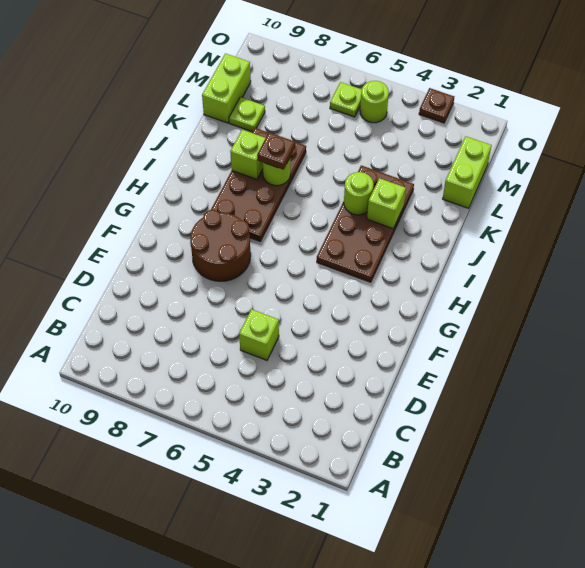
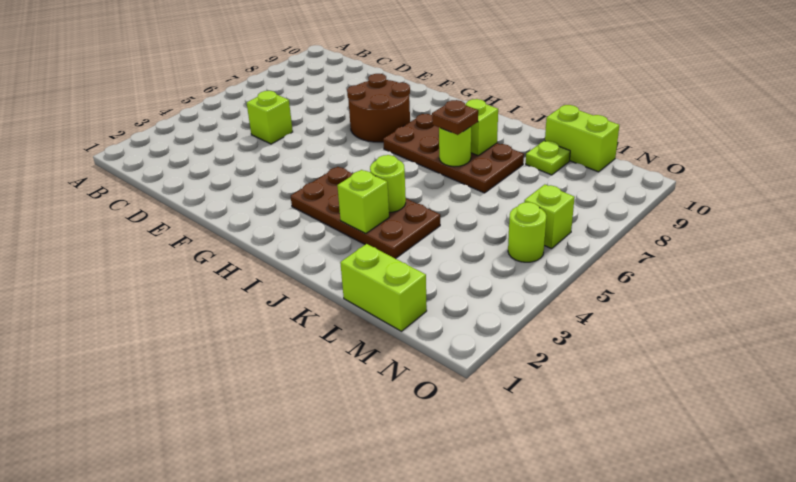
lime plate N6 level 1 -> lime brick N6 level 1
brown plate O3 level 1 -> none

